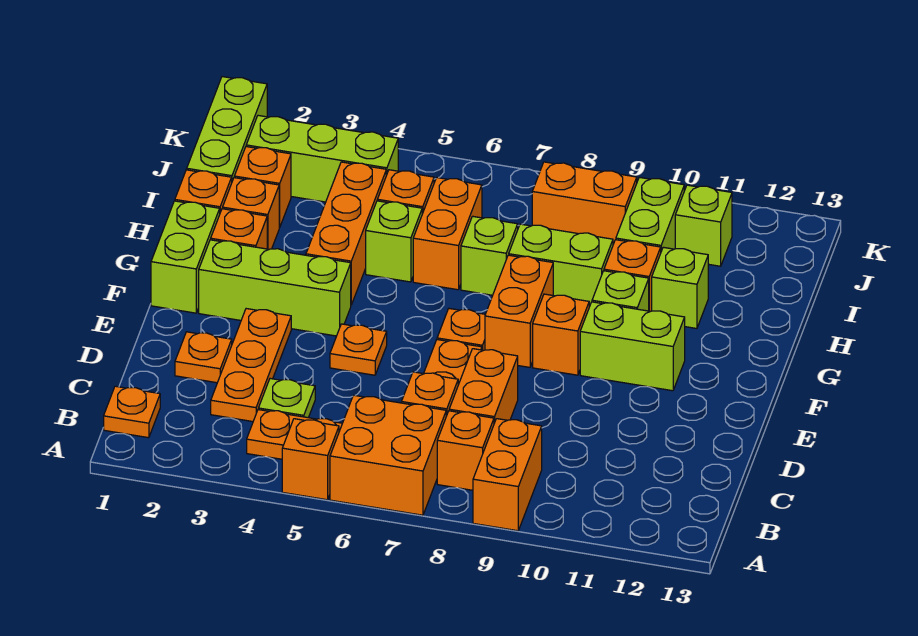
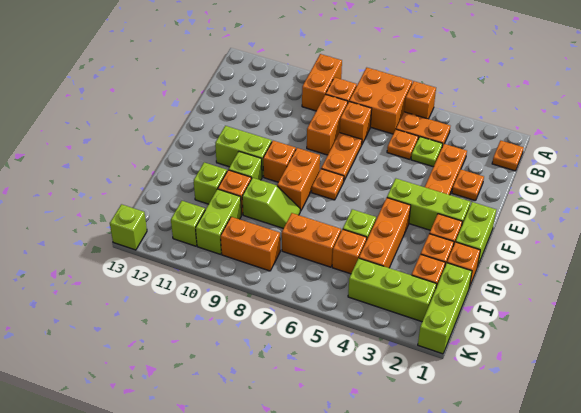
orange plate E5 level 1 -> orange plate C5 level 1
orange brick H6:I6 level 1 -> orange brick I6:I7 level 1
lime brick H7 level 1 -> lime brick K13 level 1
lime brick H8:H9 level 1 -> lime slope H8:H9 level 1 top 9

